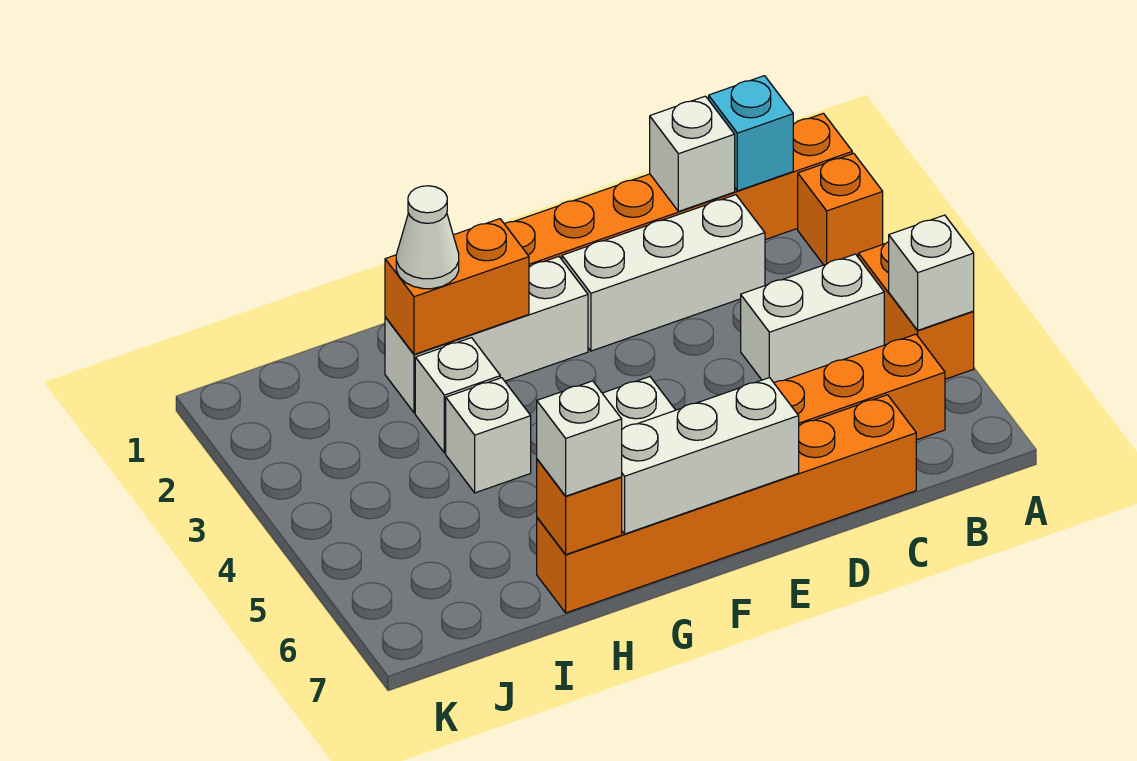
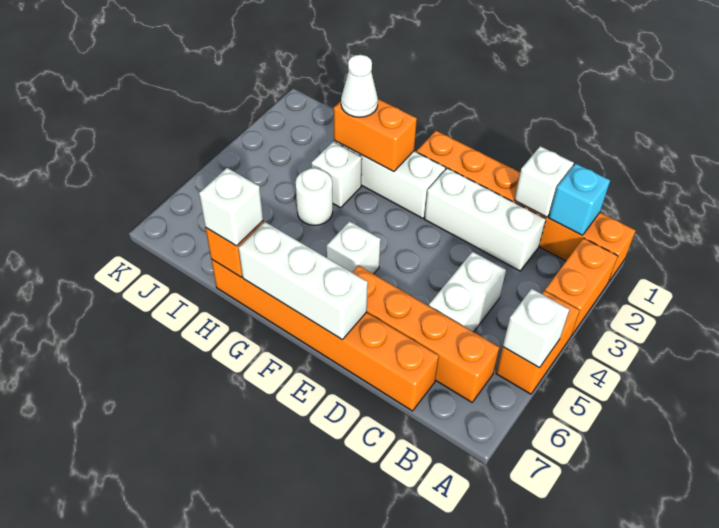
orange brick A2 level 1 -> orange brick A2:A3 level 1
white brick B4:C4 level 1 -> white brick C4:C5 level 1
white brick H4 level 1 -> white round brick H4 level 1

